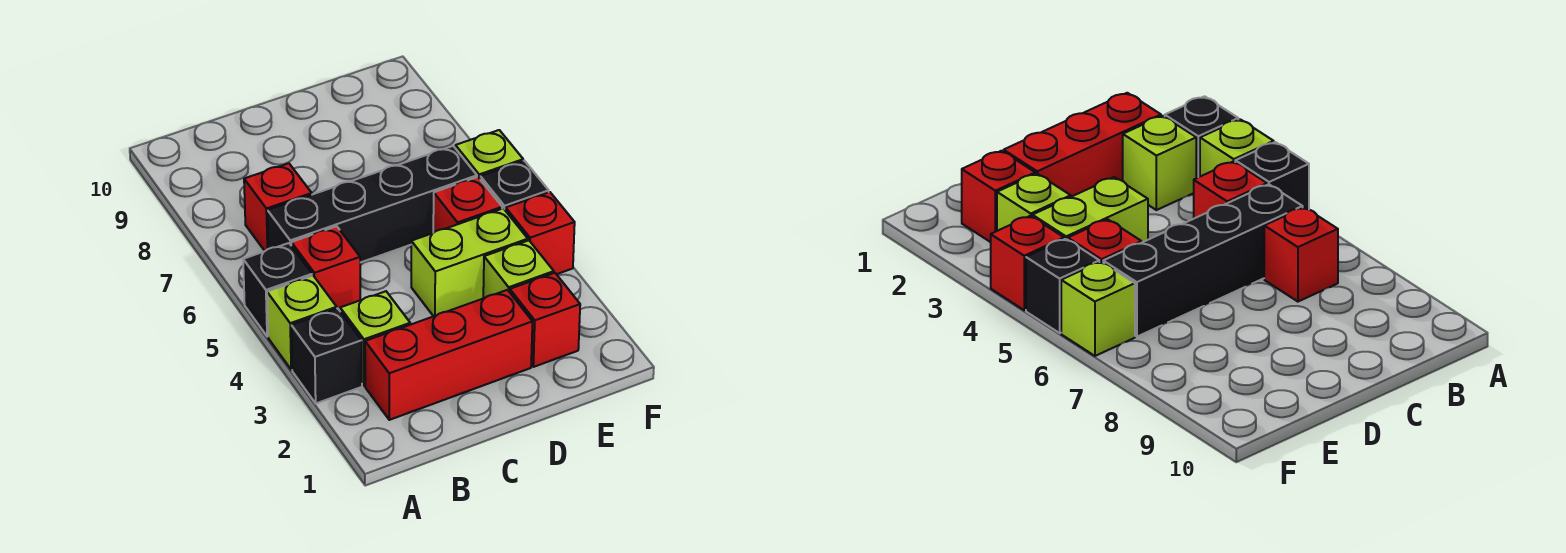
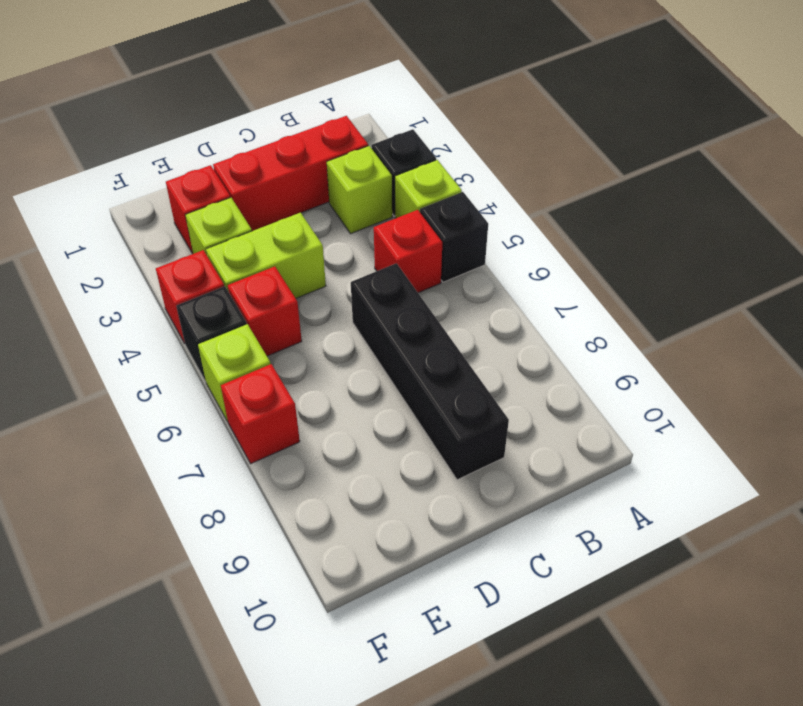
black brick B6:E6 level 1 -> black brick C6:C9 level 1
red brick B7 level 1 -> red brick F7 level 1

